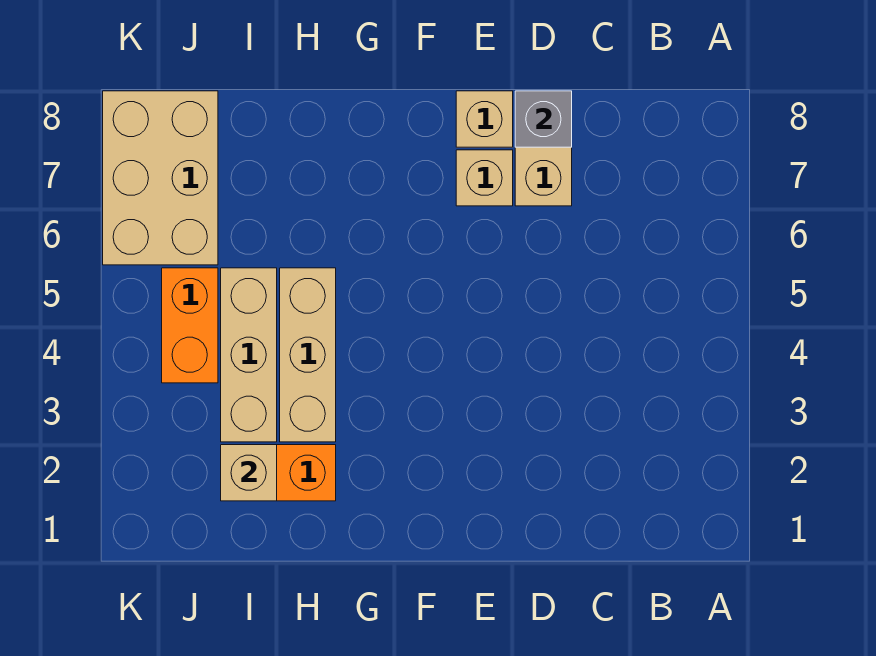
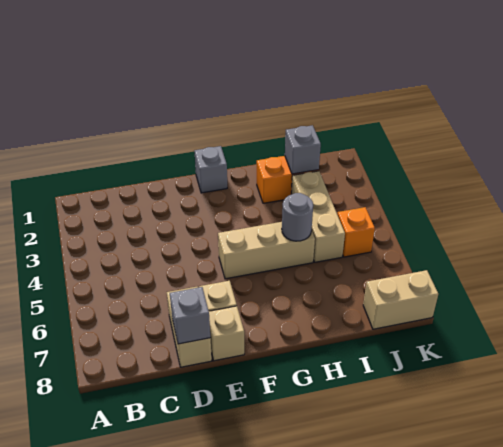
none -> grey brick F1 level 1
tan brick H3:H5 level 1 -> tan brick F5:H5 level 1
none -> grey round brick H5 level 2
tan brick I2 level 2 -> grey brick I2 level 2
orange brick J4:J5 level 1 -> orange brick J5 level 1
tan brick J6:K8 level 1 -> tan brick J8:K8 level 1

